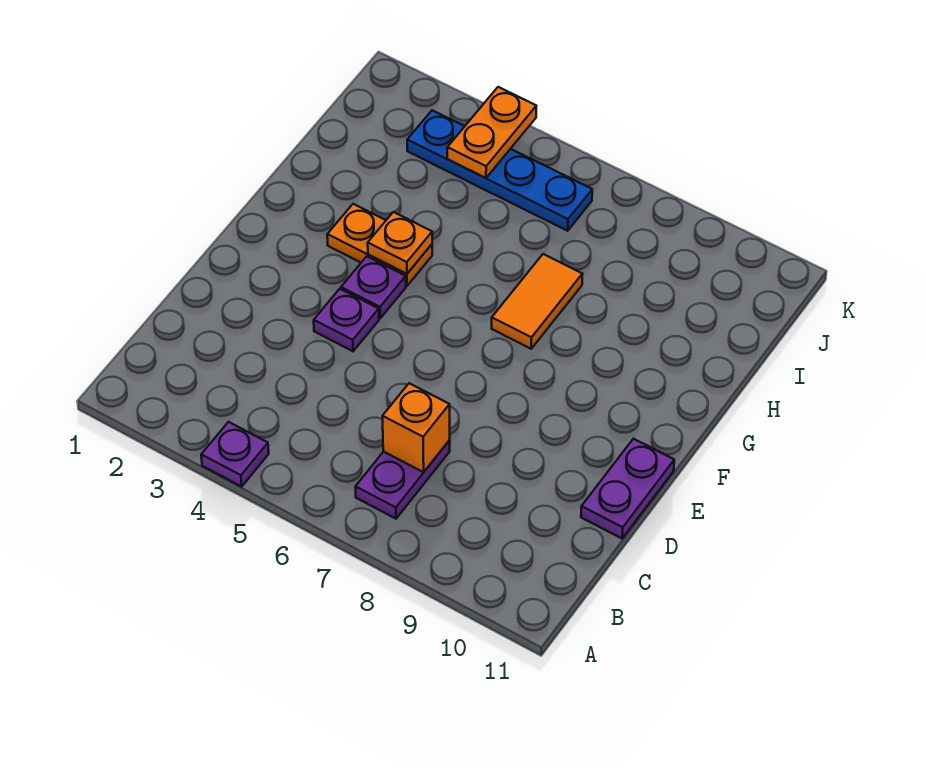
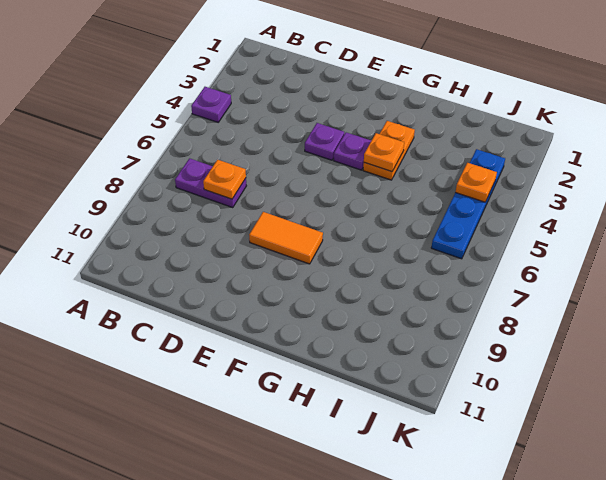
orange brick C7 level 2 -> orange plate C7 level 2
purple plate D11:E11 level 1 -> none
orange tile G7:H7 level 1 -> orange tile E8:F8 level 1
orange plate J4:K4 level 2 -> orange plate J4 level 2

